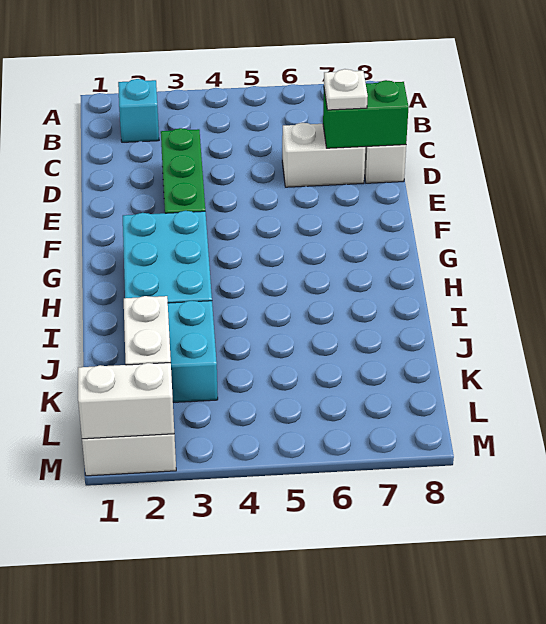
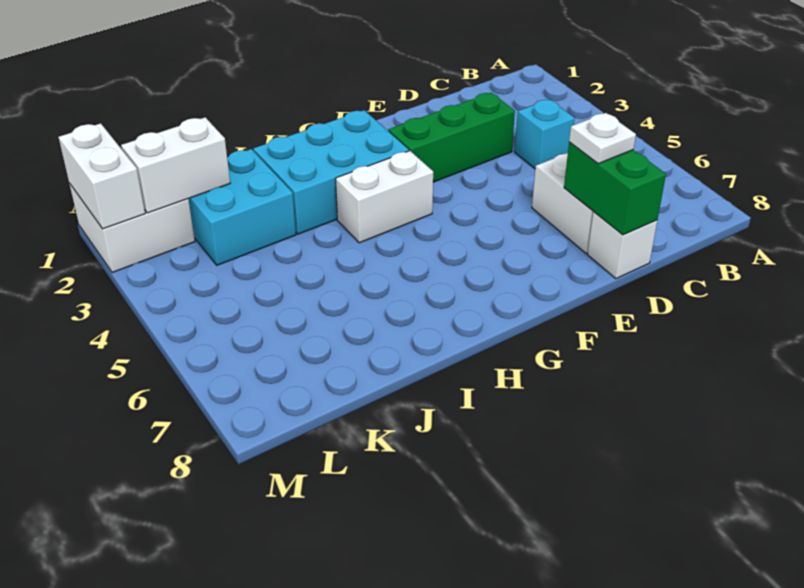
cyan brick B2 level 1 -> cyan brick C4 level 1
none -> white brick G4:H4 level 1

